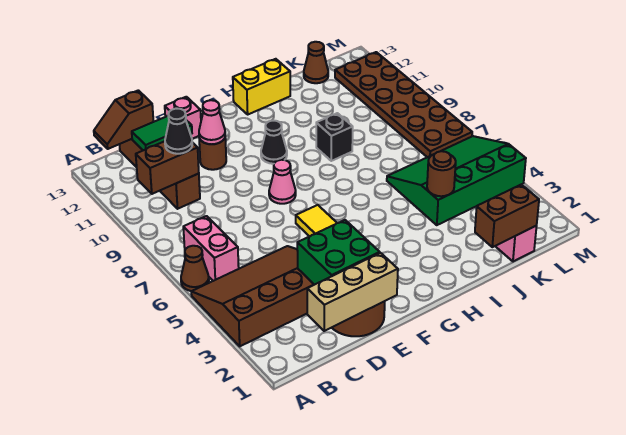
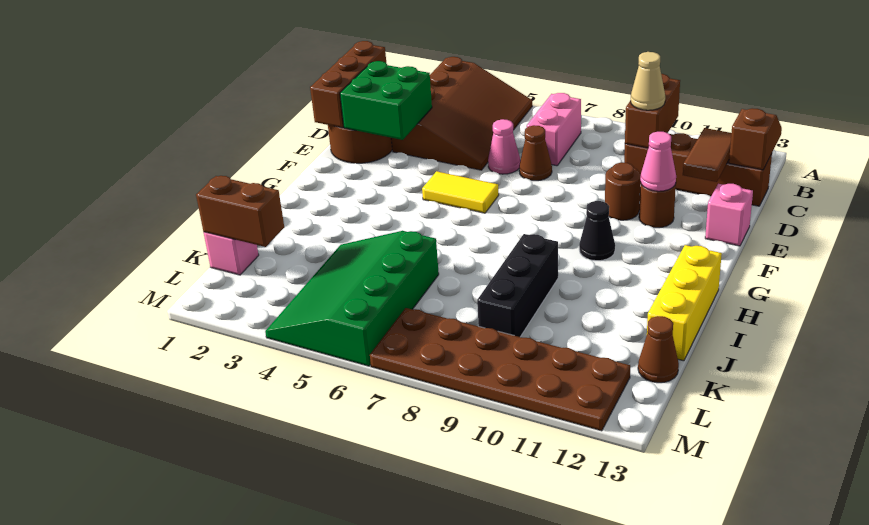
brown cone A6 level 1 -> brown cone D7 level 1
pink brick B6:B7 level 1 -> pink brick B7:C7 level 1
tan brick C1:E1 level 2 -> brown brick C1:E1 level 2
black cone C10 level 3 -> tan cone C10 level 3
green tile C12:D12 level 2 -> brown tile C12:D12 level 2
pink cone F8 level 1 -> pink cone D6 level 1
yellow brick H13:I13 level 1 -> yellow brick H13:J13 level 1
black brick I9 level 1 -> black brick I9:K9 level 1
brown brick J1:K1 level 2 -> brown brick K1:K2 level 2
green slope J4:M6 level 1 top 4 -> green slope J4:M6 level 1 top 6
brown round brick J4 level 2 -> brown round brick E10 level 1

